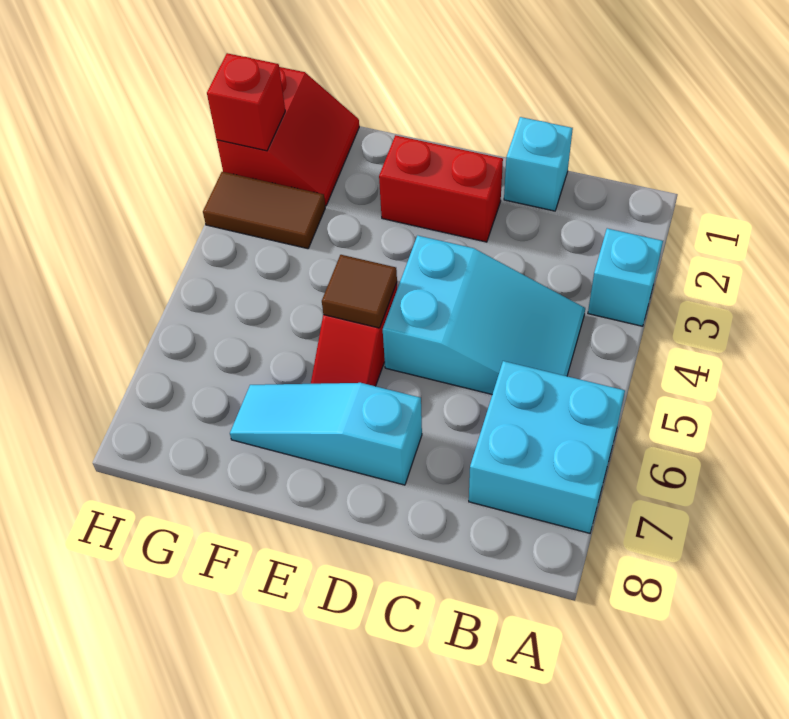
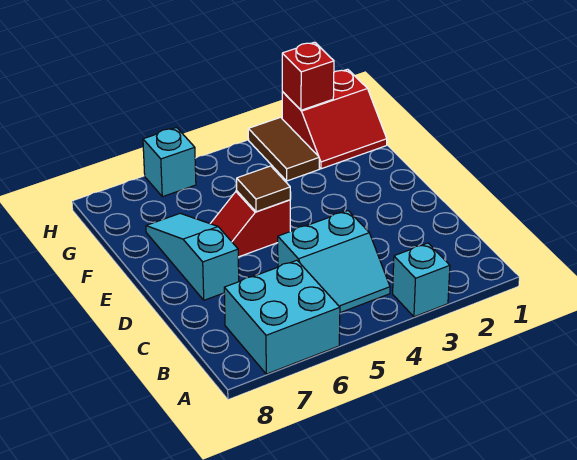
cyan slope B4:D5 level 1 top D -> cyan slope B4:C5 level 1 top C
cyan brick C1 level 1 -> cyan brick H6 level 1
red brick D2:E2 level 1 -> none

